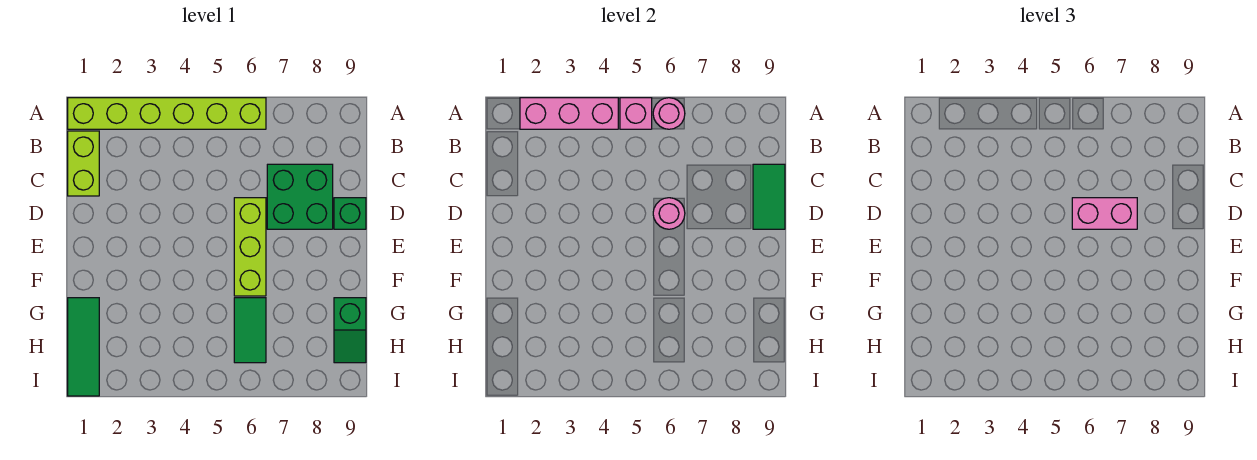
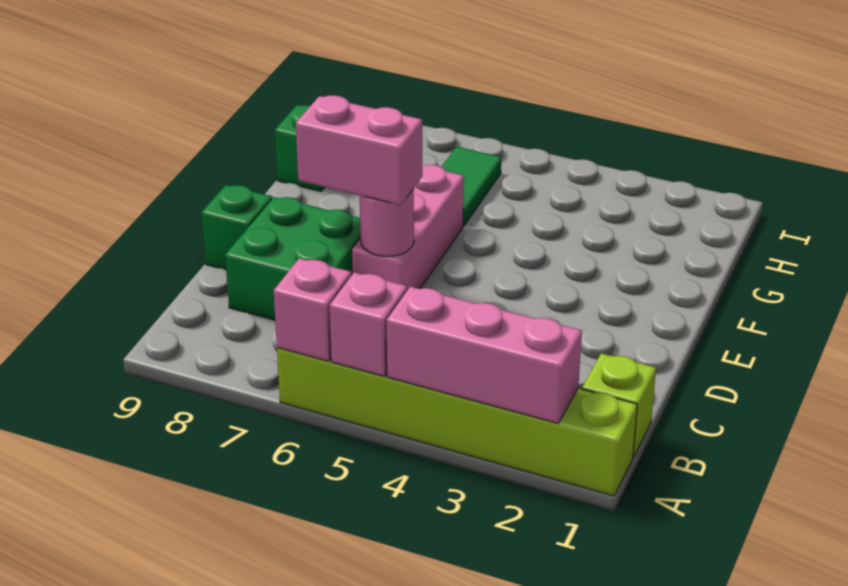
pink round brick A6 level 2 -> pink brick A6 level 2
lime brick B1:C1 level 1 -> lime brick B1 level 1
green tile C9:D9 level 2 -> none
lime brick D6:F6 level 1 -> pink brick D6:F6 level 1
green tile G1:I1 level 1 -> none

